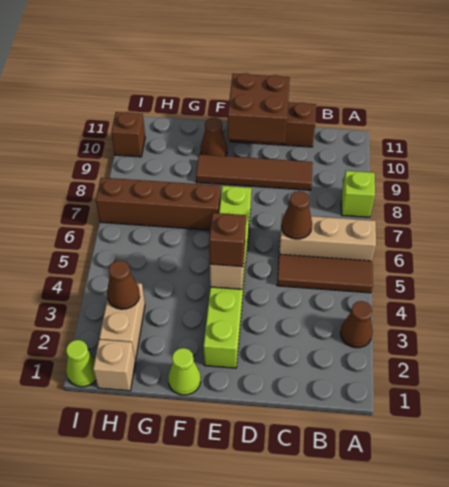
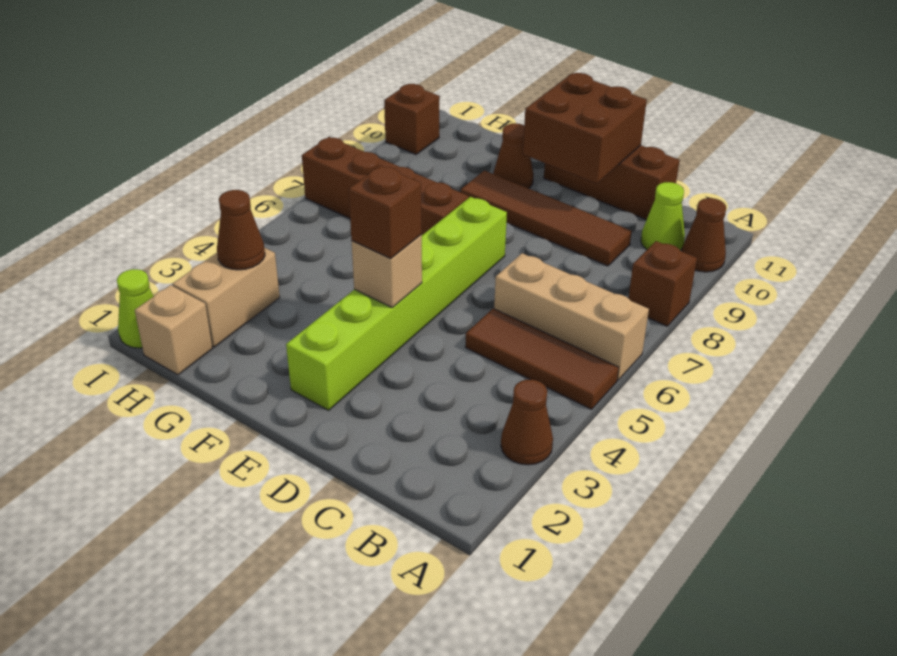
lime brick A8 level 1 -> brown brick A8 level 1
brown cone C6 level 2 -> brown cone A10 level 1
lime cone F1 level 1 -> lime cone B10 level 1

